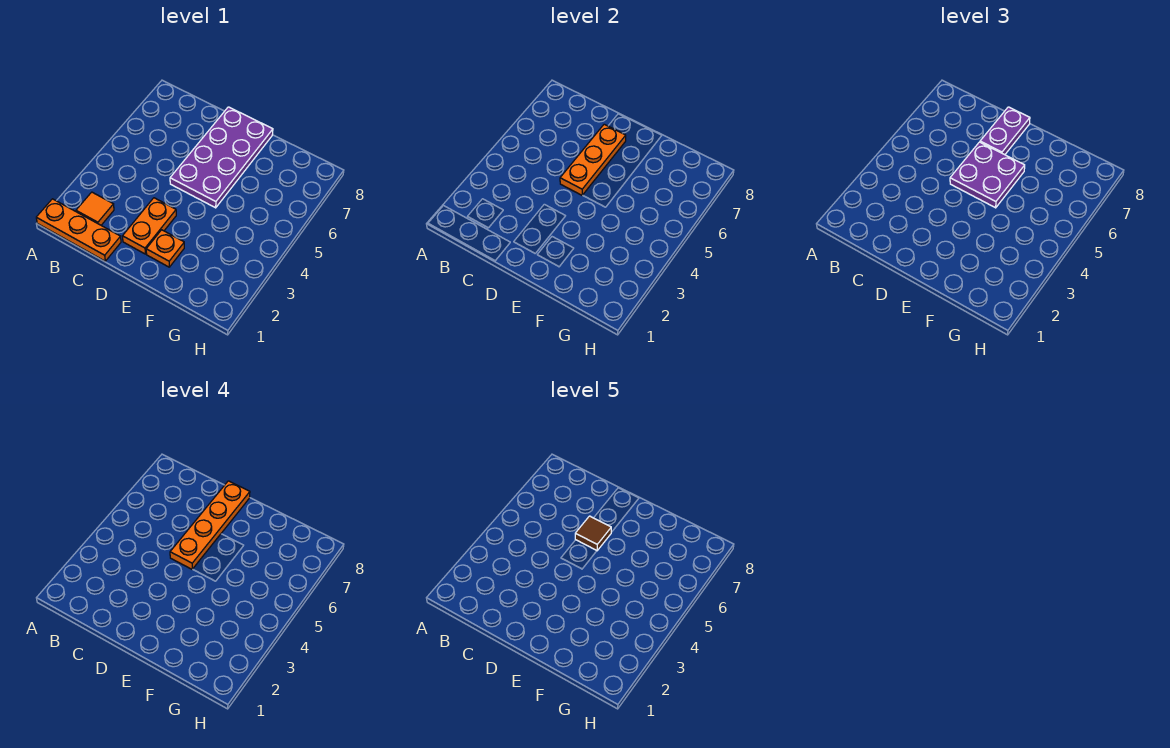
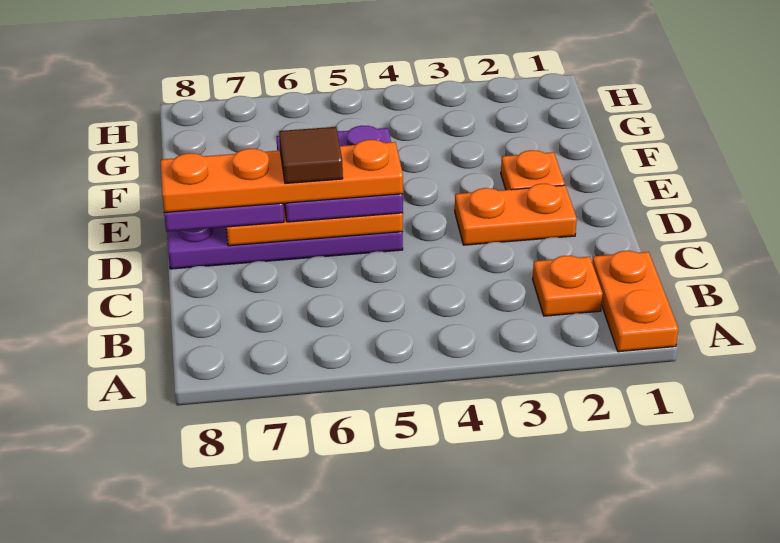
orange plate A1:C1 level 1 -> orange plate A1:B1 level 1
orange tile B2 level 1 -> orange plate B2 level 1

